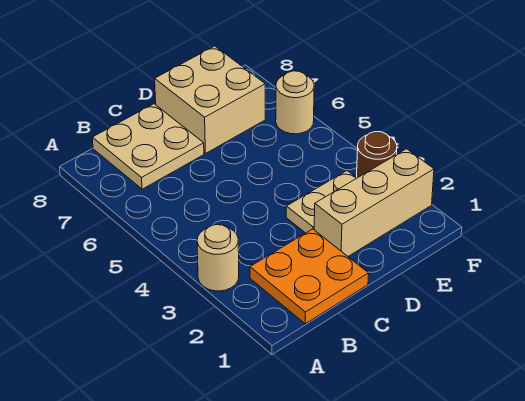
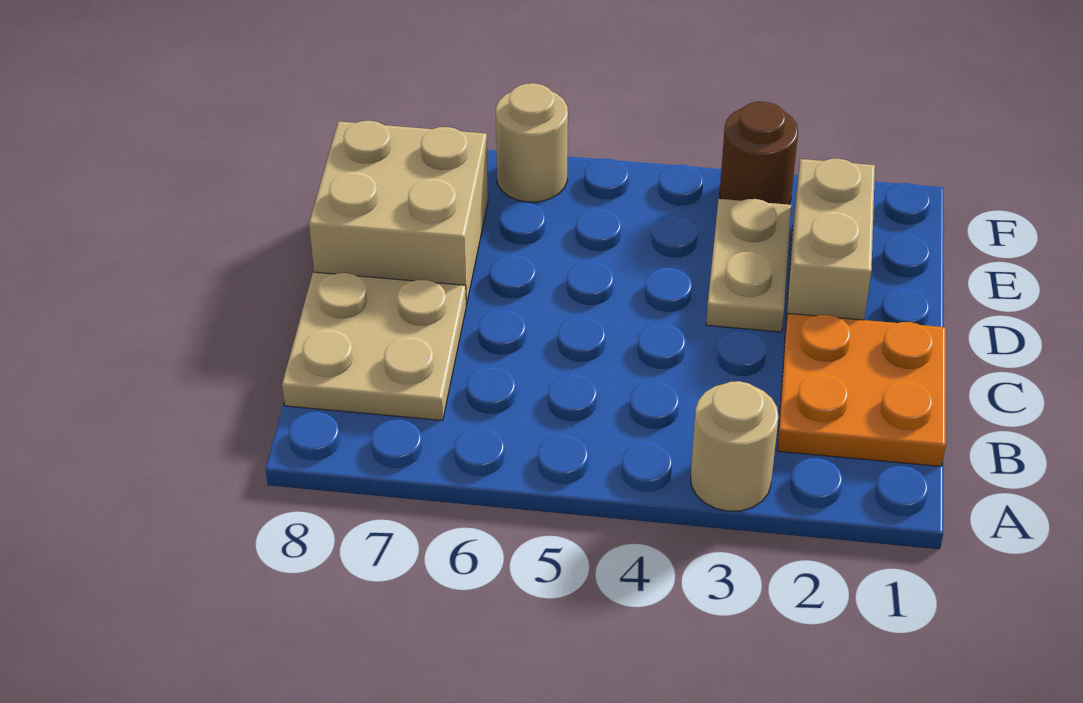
tan brick D2:F2 level 1 -> tan brick D2:E2 level 1

